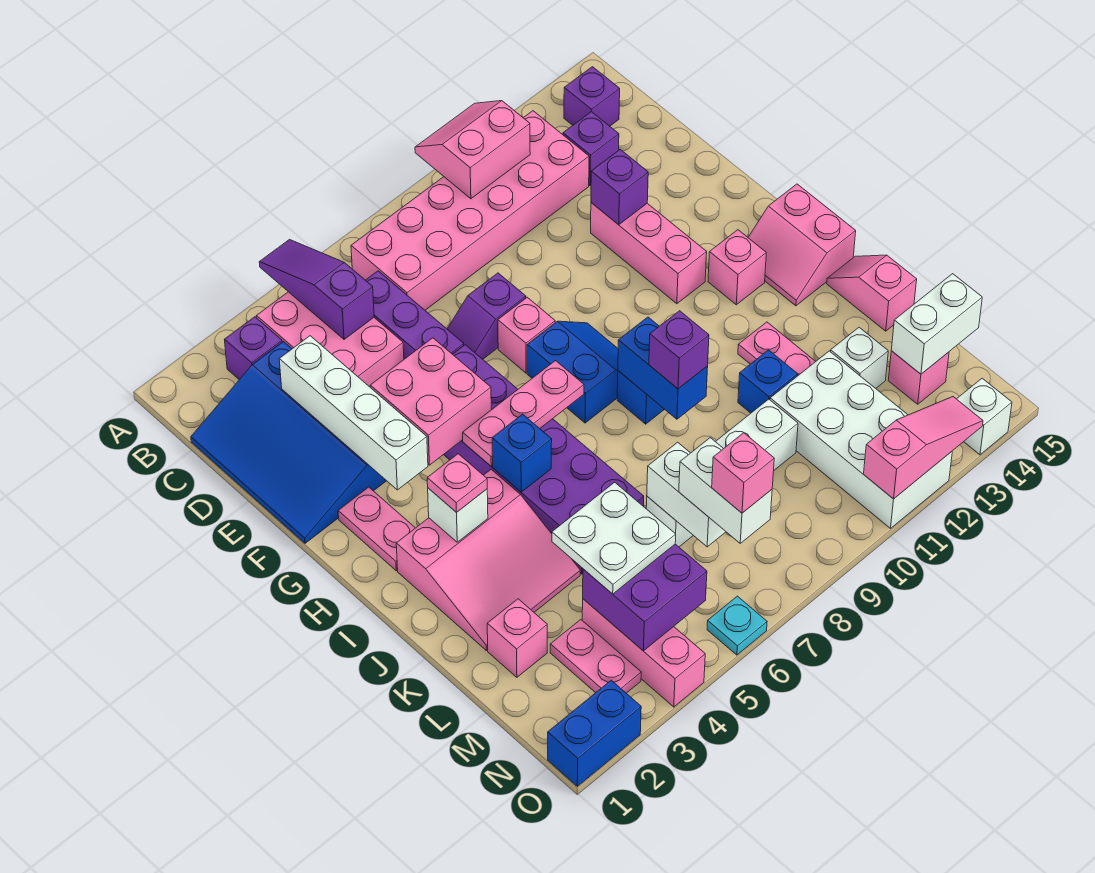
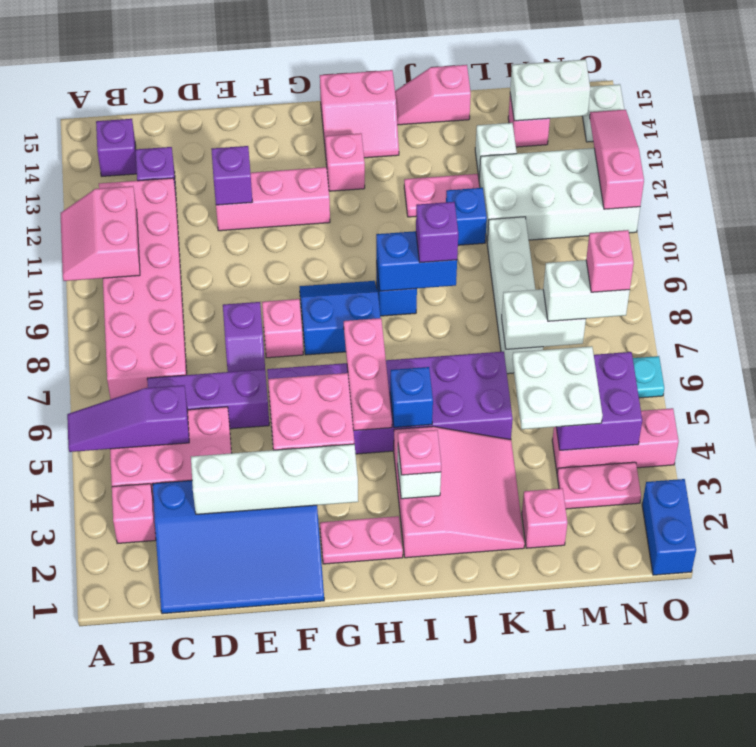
purple brick B3 level 1 -> pink brick B3 level 1
white brick M14:M15 level 2 -> white brick M14:N14 level 2

